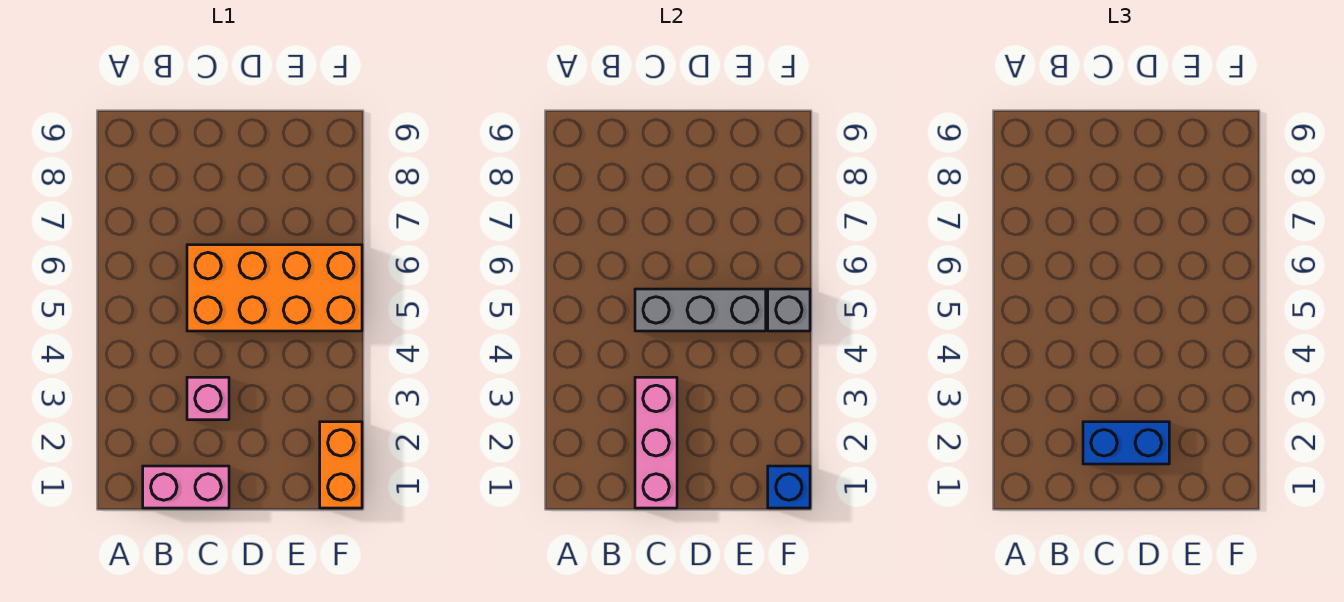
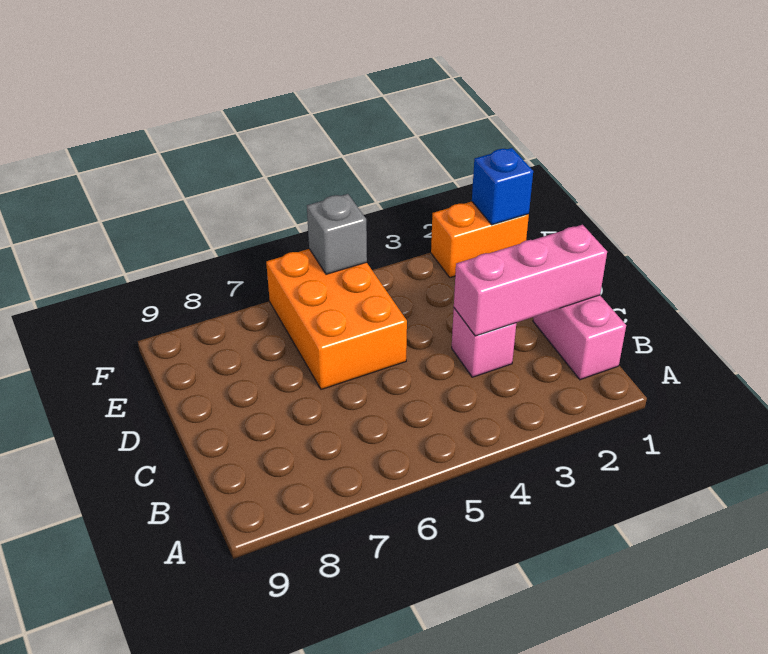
blue brick C2:D2 level 3 -> none
orange brick C5:F6 level 1 -> orange brick D5:F6 level 1
grey brick C5:E5 level 2 -> none

